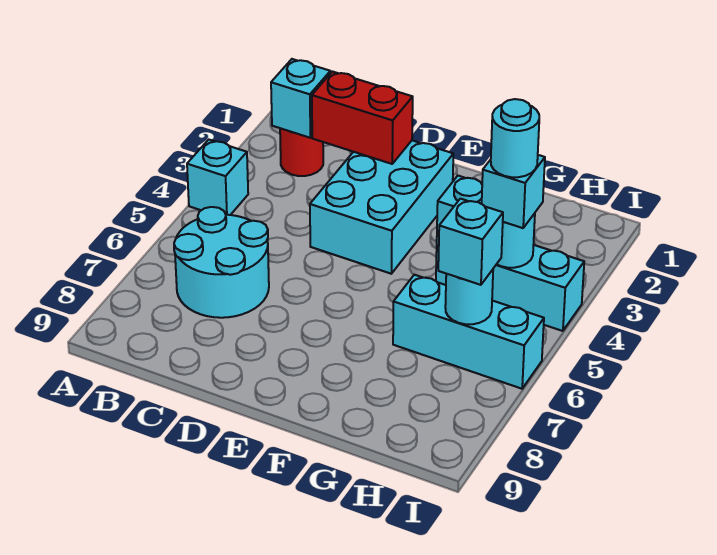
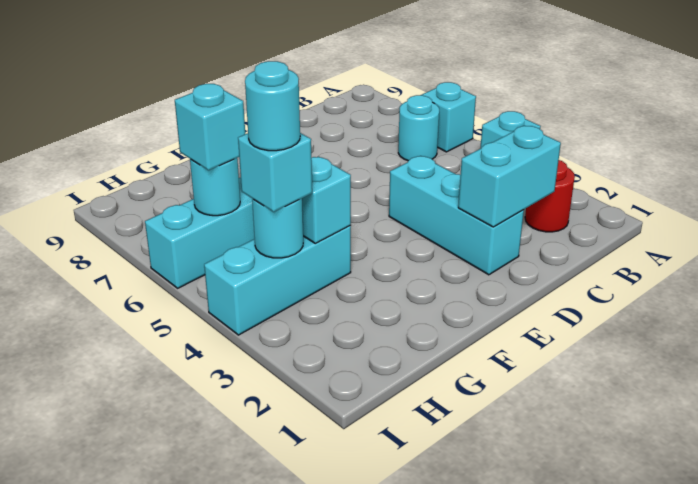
cyan brick B2 level 2 -> cyan brick A6 level 1
cyan round brick B6:C7 level 1 -> cyan round brick B6 level 1
red brick C2:D2 level 2 -> cyan brick C2:D2 level 2
cyan brick D2:E4 level 1 -> cyan brick D2:D4 level 1

